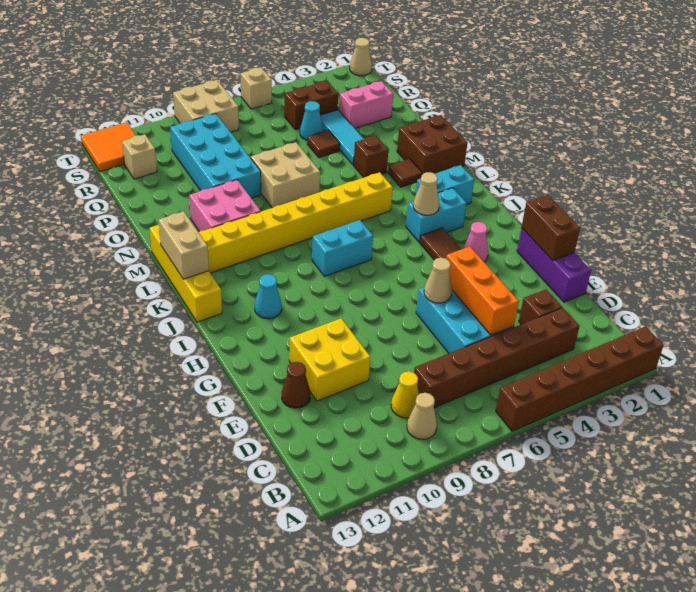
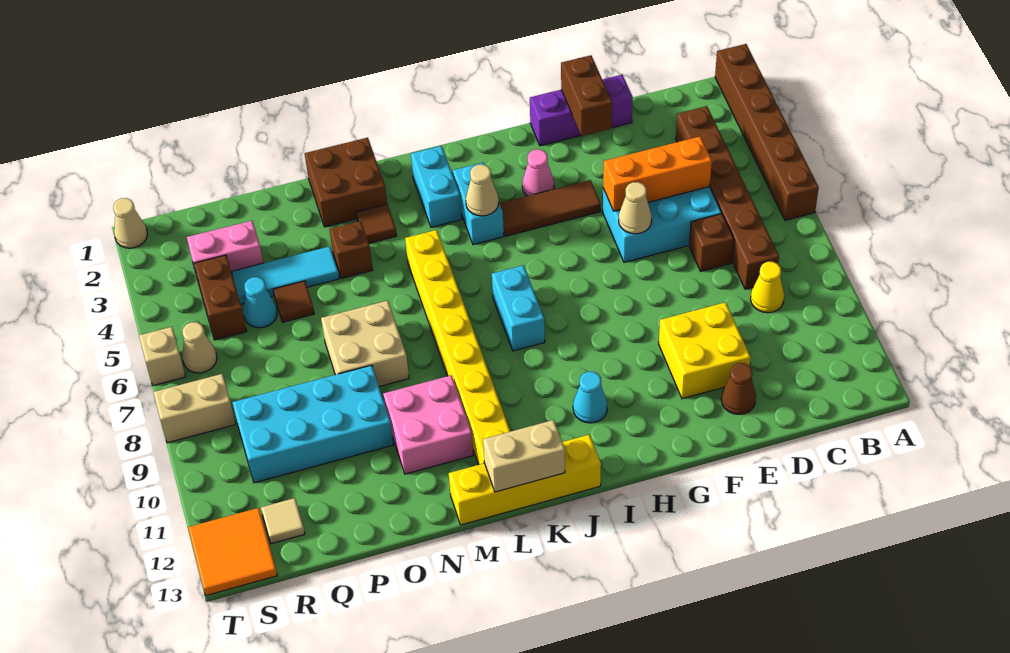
tan cone B9 level 1 -> tan cone S6 level 1
brown brick D3 level 1 -> brown brick D7 level 1
brown brick F1:G1 level 2 -> brown brick F1:F2 level 2
pink brick Q2:Q3 level 1 -> pink brick Q3:R3 level 1
tan brick R12 level 1 -> tan tile R12 level 1
tan brick S8:T9 level 1 -> tan brick S8:T8 level 1

